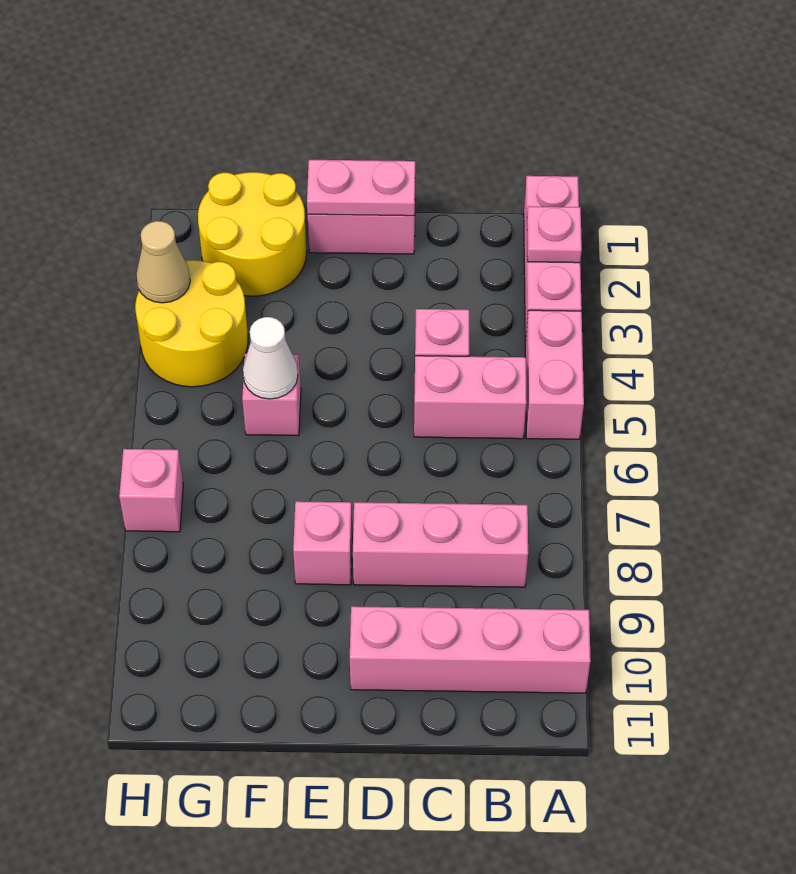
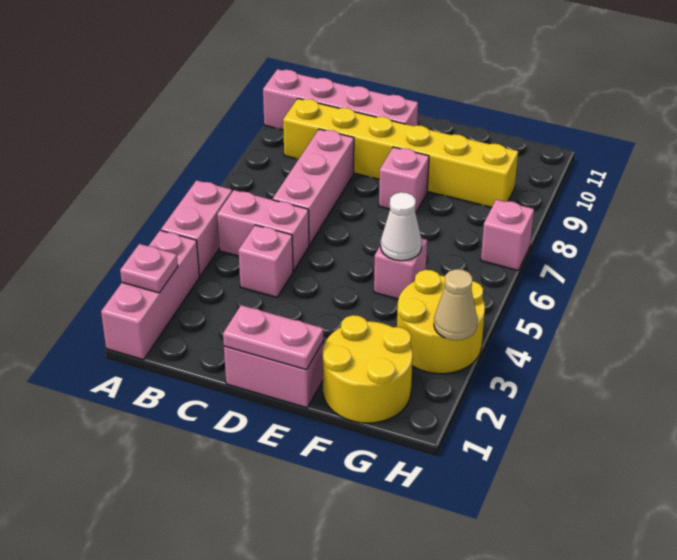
pink brick B8:D8 level 1 -> pink brick C6:C8 level 1
none -> yellow brick B9:G9 level 1

